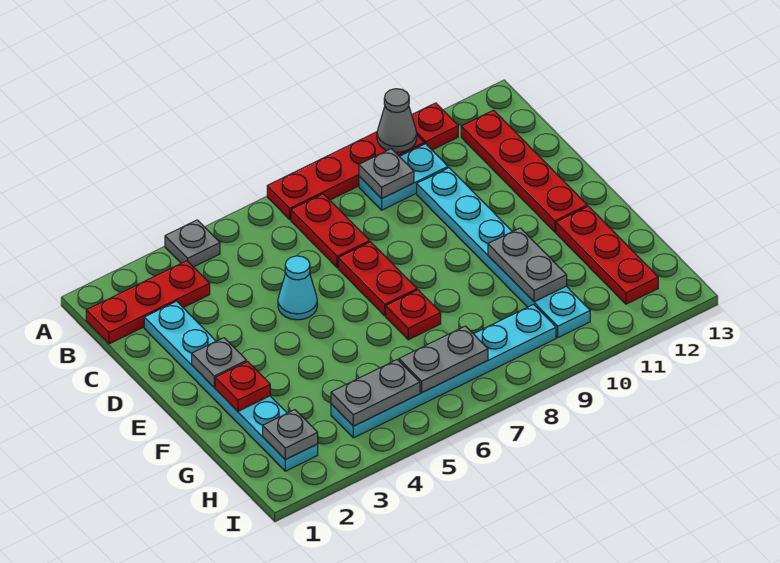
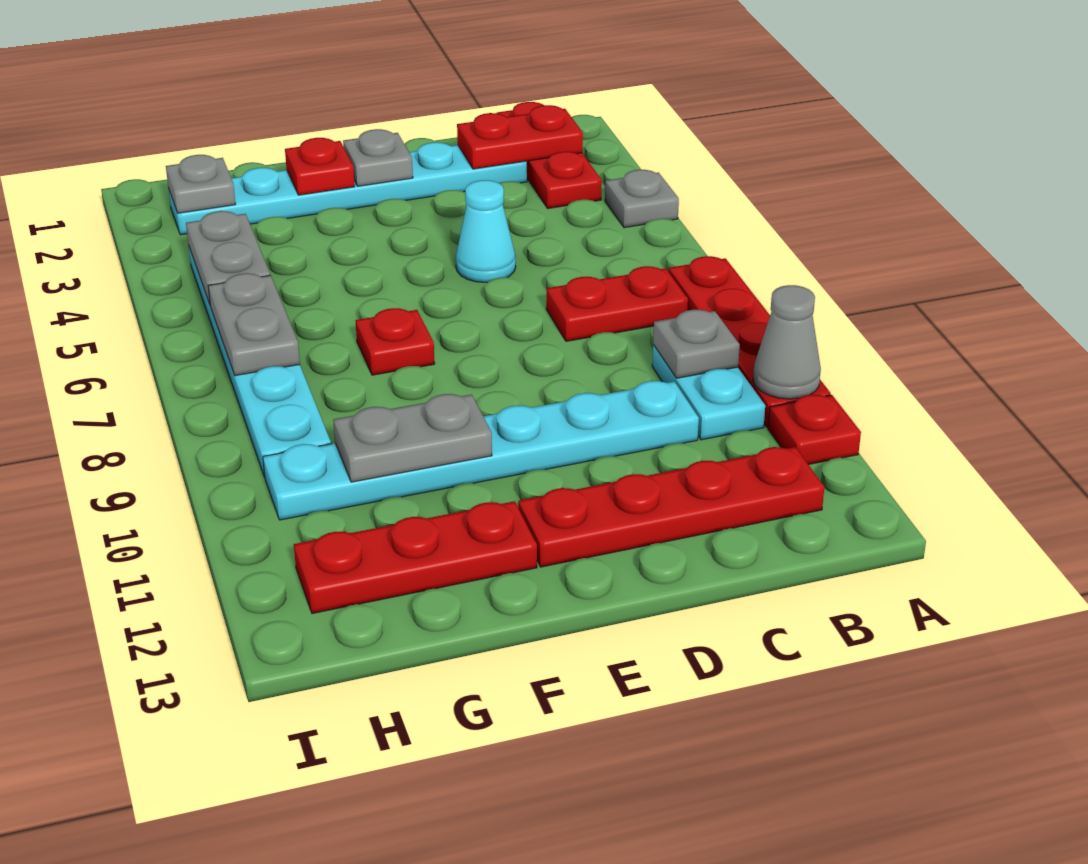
red plate D7:E7 level 1 -> red plate B2:C2 level 2

